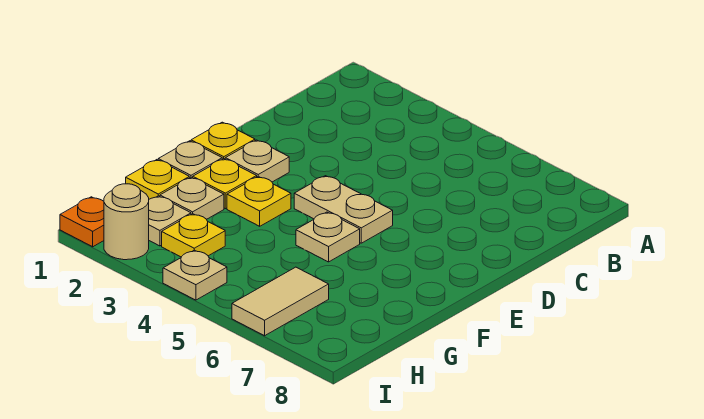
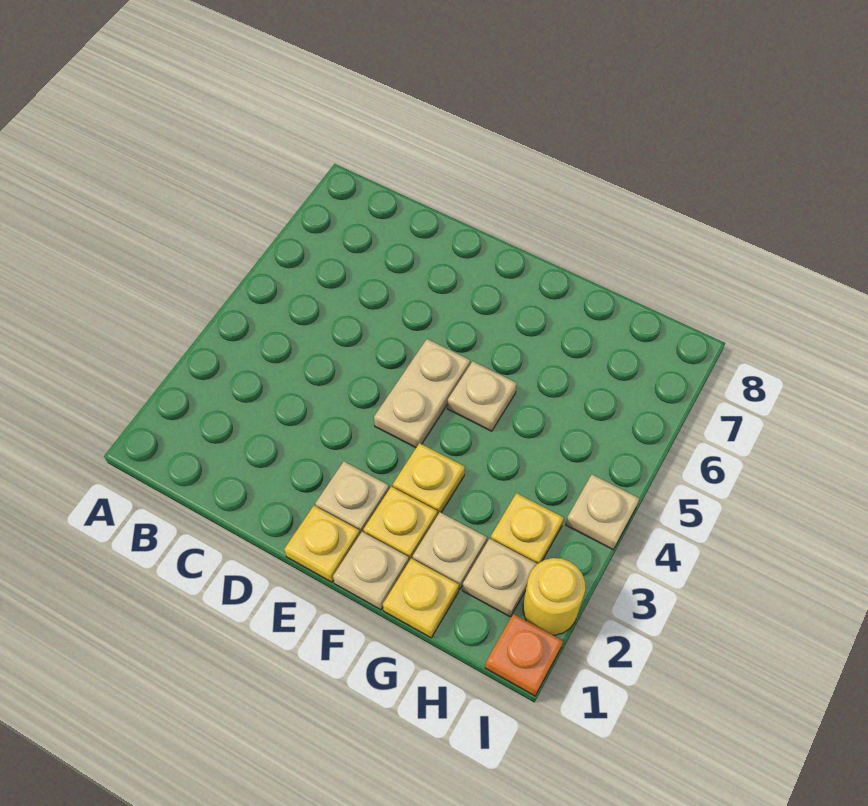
tan tile H6:I6 level 1 -> none
tan round brick I2 level 1 -> yellow round brick I2 level 1

